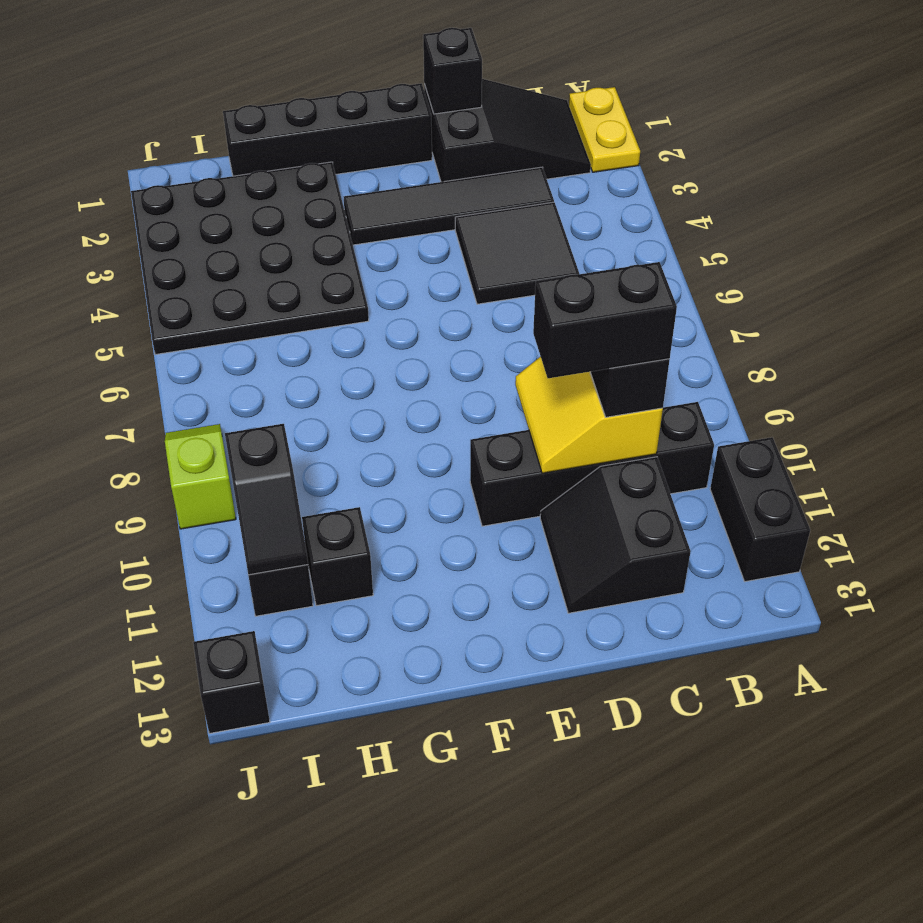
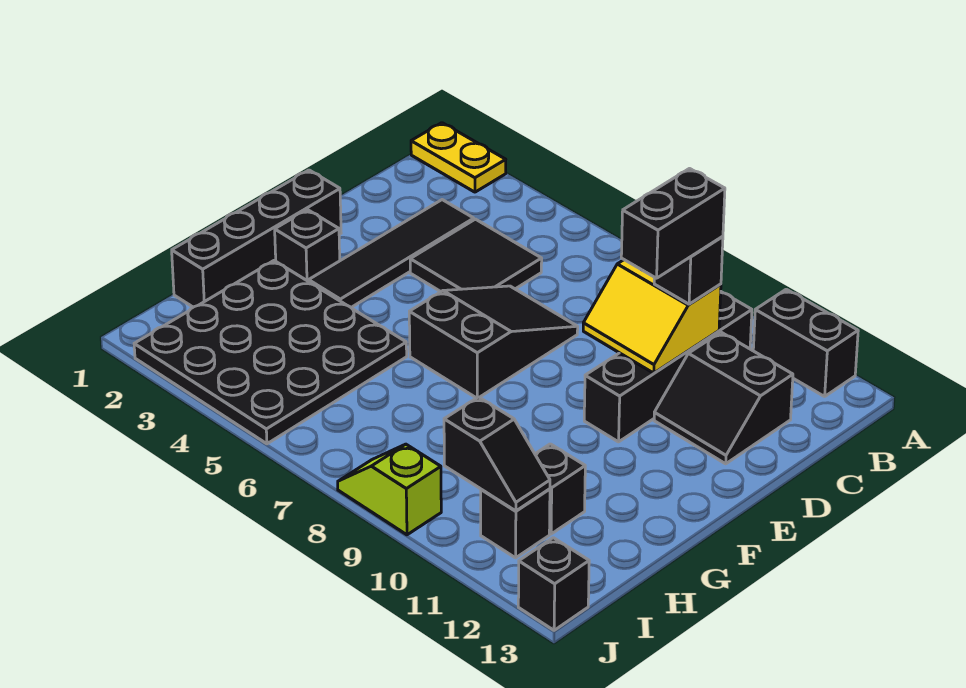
black slope B1:D2 level 1 top D -> black slope D6:F7 level 1 top F
black brick D1 level 2 -> black brick F2 level 1

